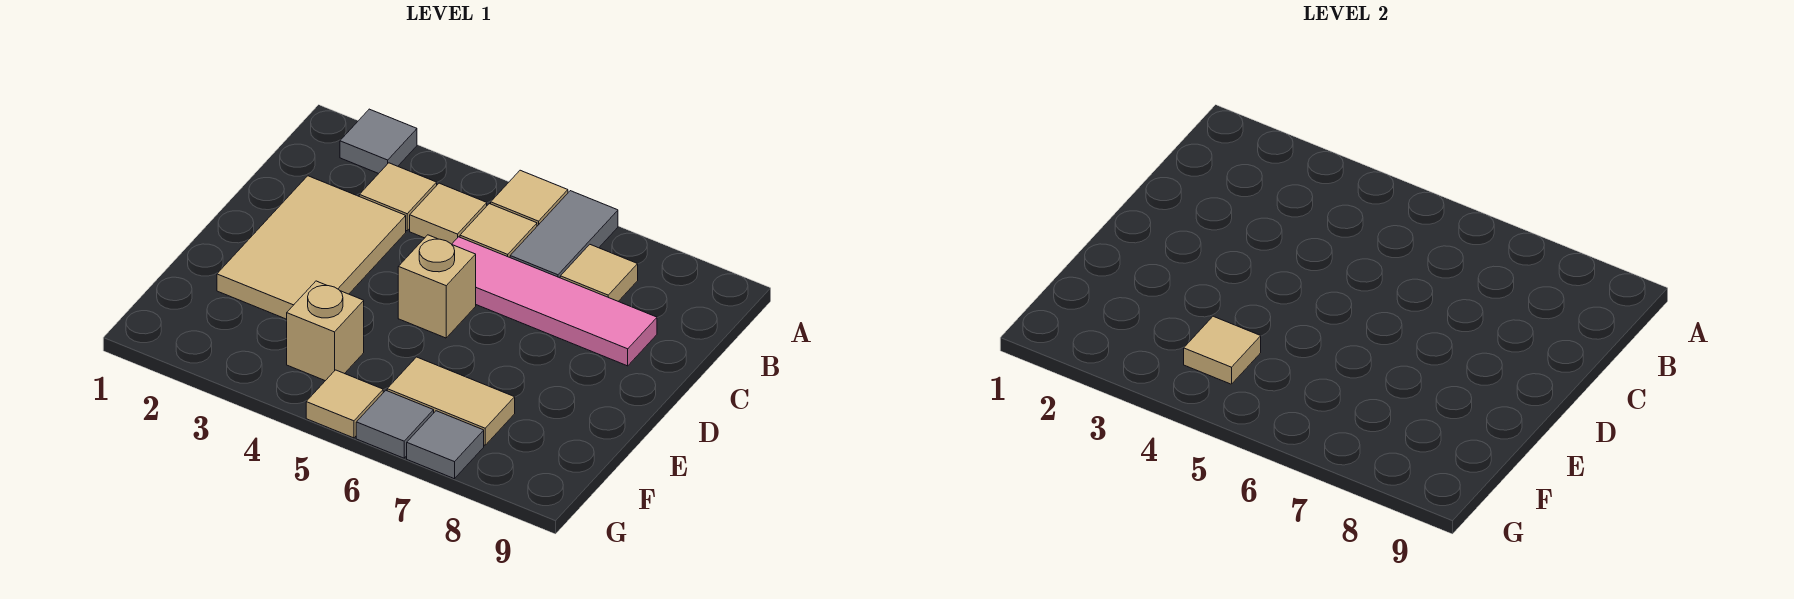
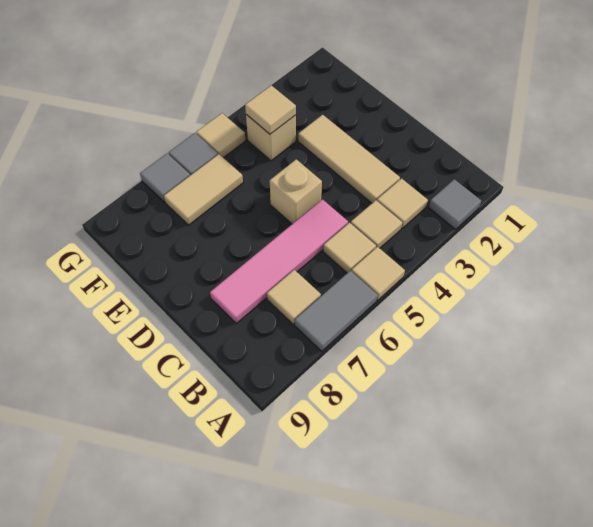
grey tile A6:B6 level 1 -> grey tile A6:A7 level 1
tan tile C2:E3 level 1 -> tan tile C3:E3 level 1

